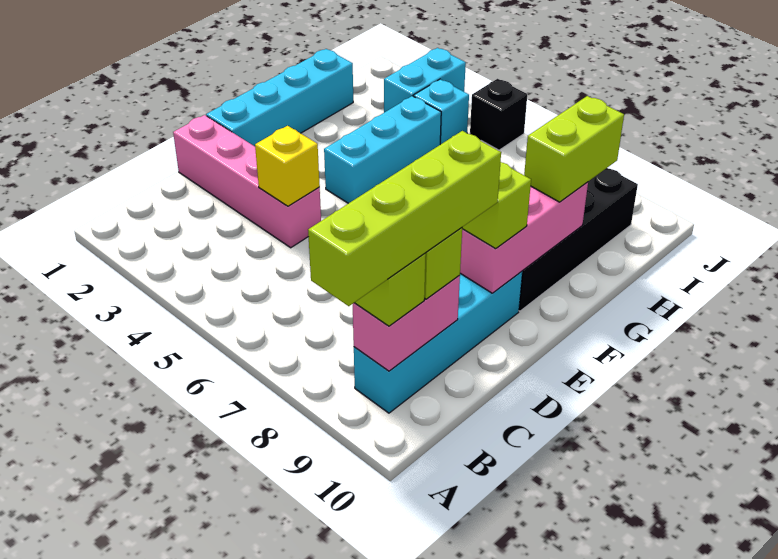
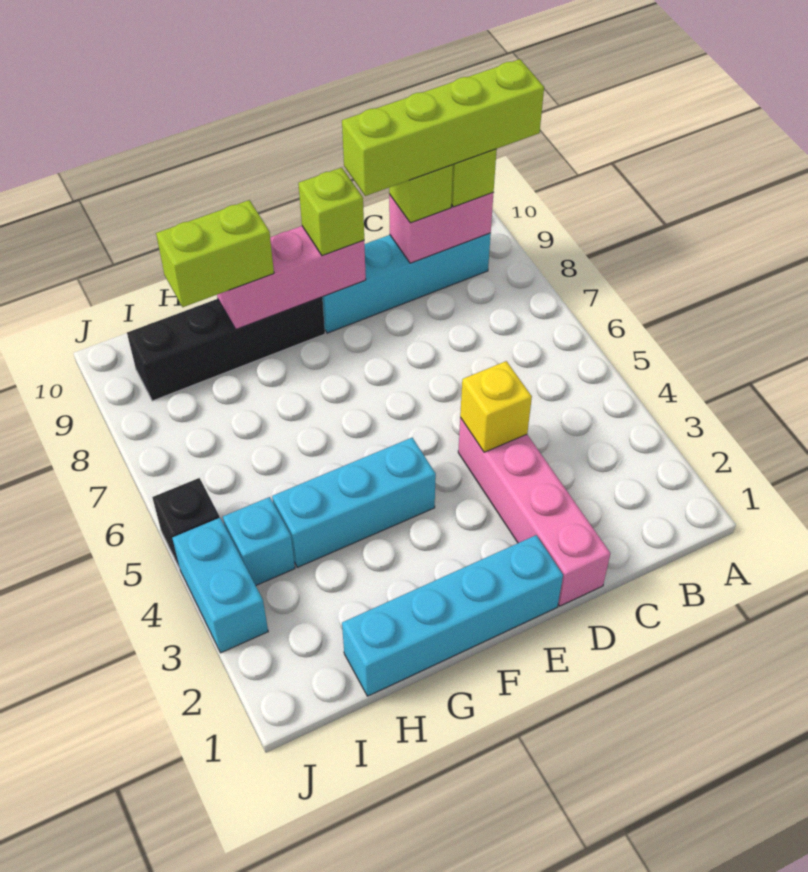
cyan brick I3:J3 level 1 -> cyan brick J3:J4 level 1

